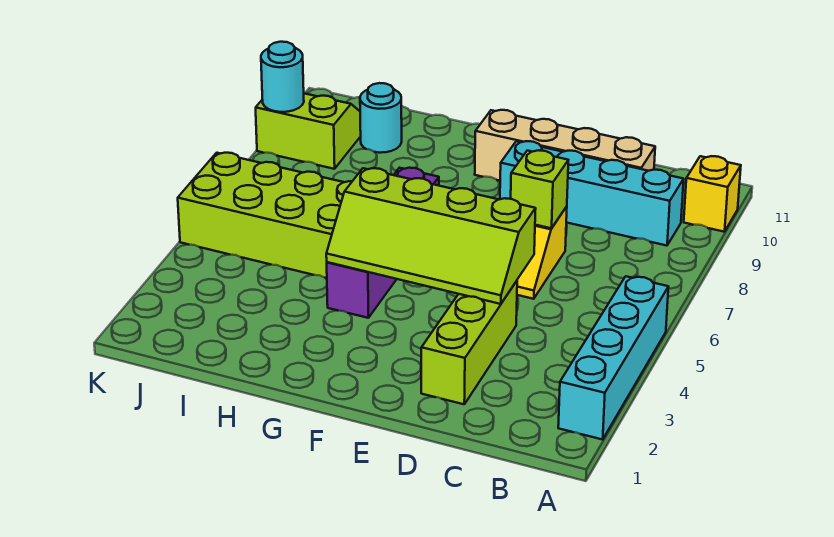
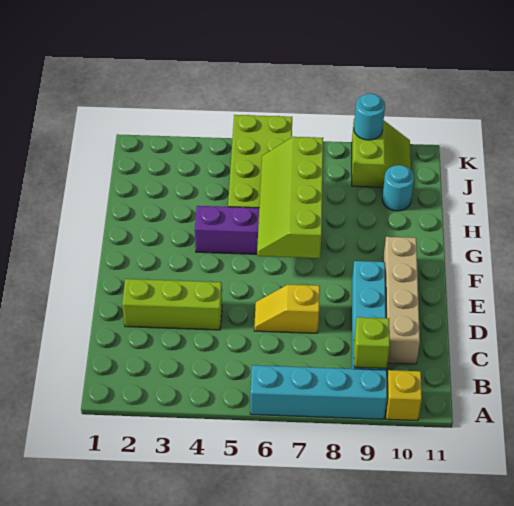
cyan brick A2:A5 level 1 -> cyan brick A6:A9 level 1
lime slope D4:G5 level 2 top 5 -> lime slope F6:I7 level 2 top 7
lime brick D7 level 2 -> lime brick B9 level 2

